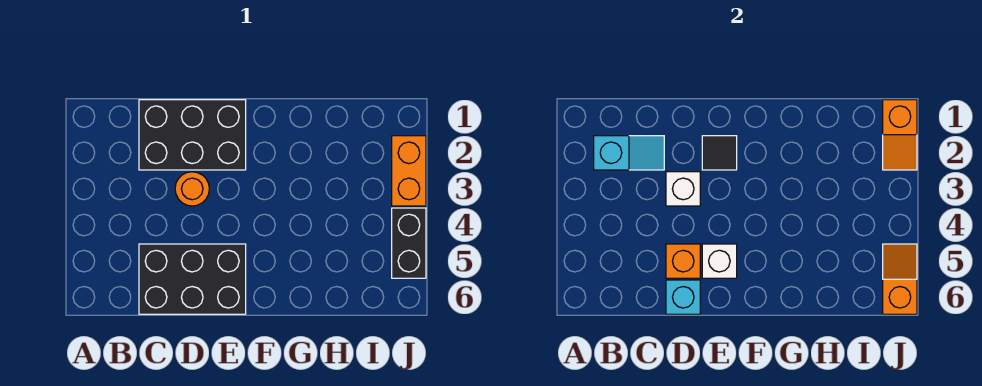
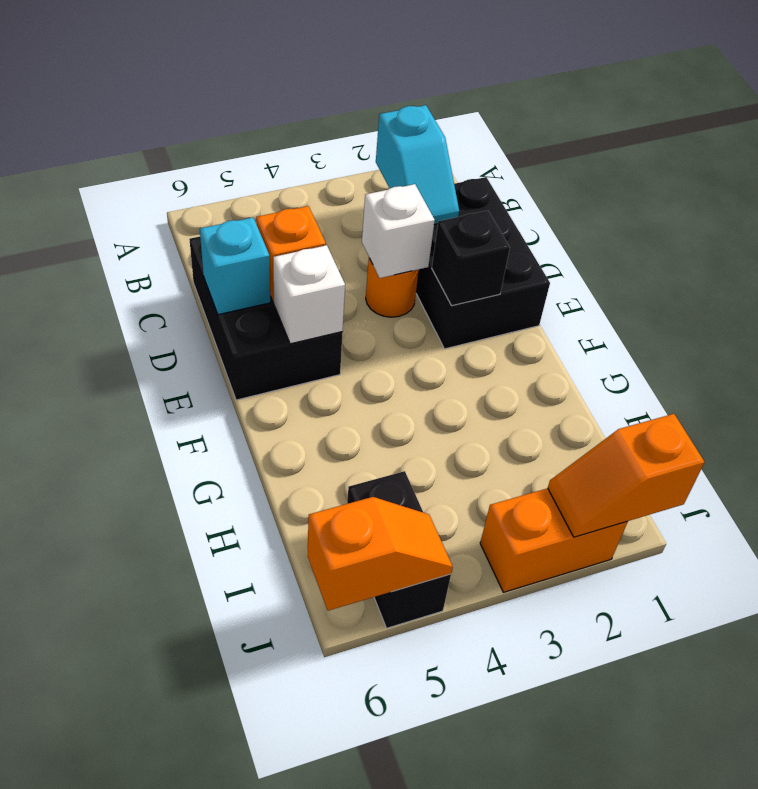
black tile E2 level 2 -> black brick E2 level 2
black brick J4:J5 level 1 -> black brick I5:J5 level 1

